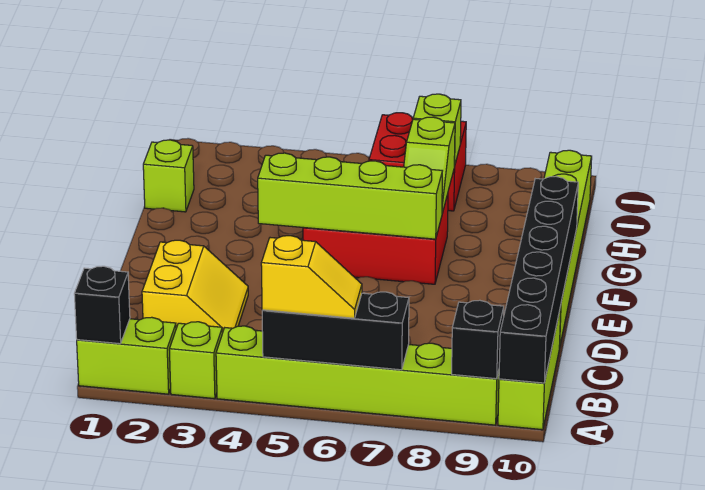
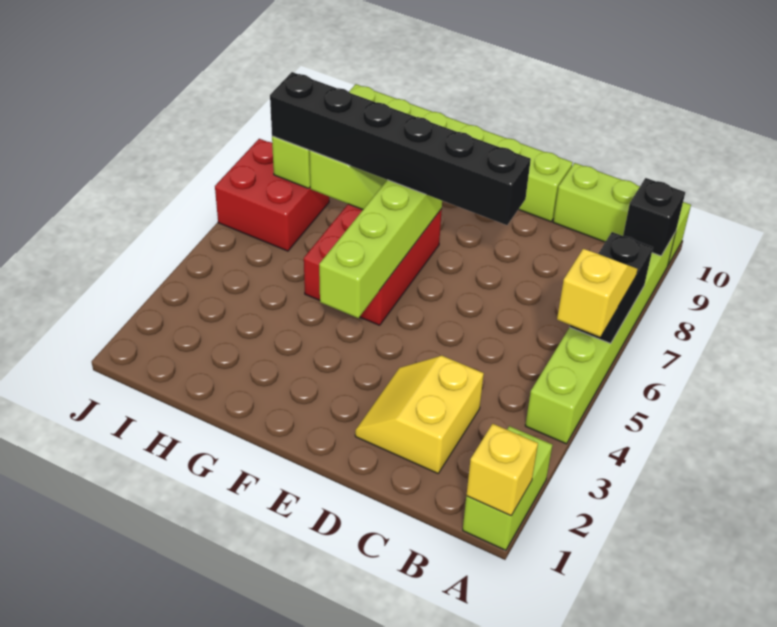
black brick A1 level 2 -> yellow brick A1 level 2
lime brick A3 level 1 -> none
black brick A5:A7 level 2 -> black brick A6:A7 level 2
black brick A10:F10 level 2 -> black brick D7:I7 level 3
yellow slope C2:D3 level 1 top 2 -> yellow slope C2:D3 level 1 top C
lime brick H1 level 1 -> none

